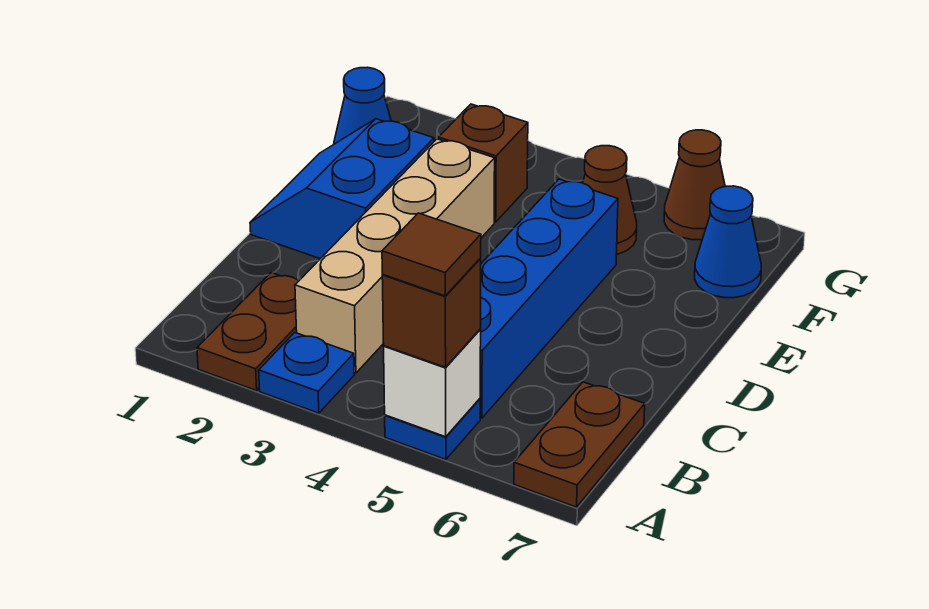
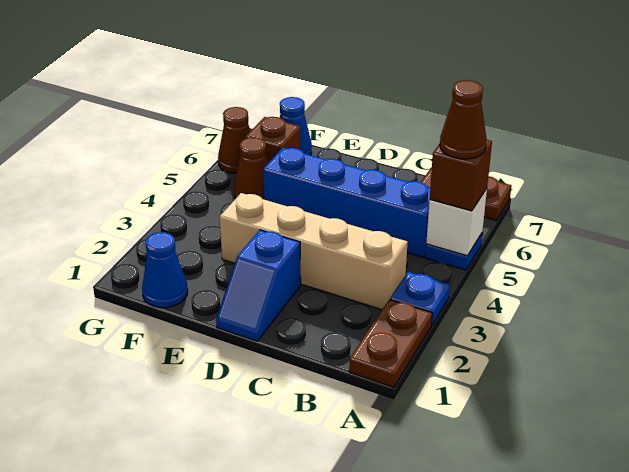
brown plate A2:B2 level 1 -> brown plate A1:A2 level 1
brown tile A5 level 4 -> brown cone A5 level 4
blue slope D1:E2 level 1 top 2 -> blue slope D1:D2 level 1 top 2
brown brick F3 level 1 -> brown brick F6 level 1

